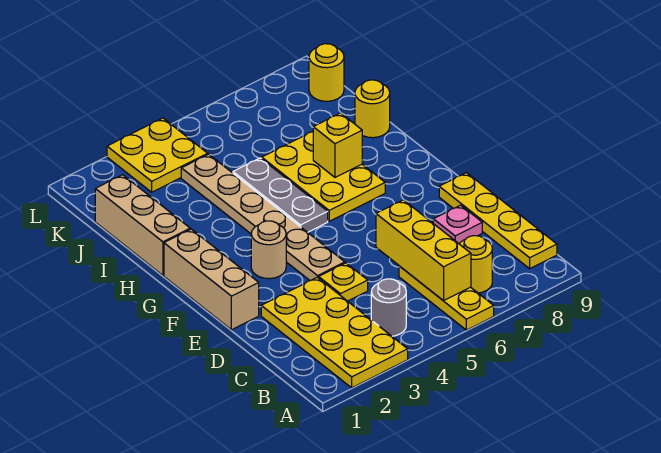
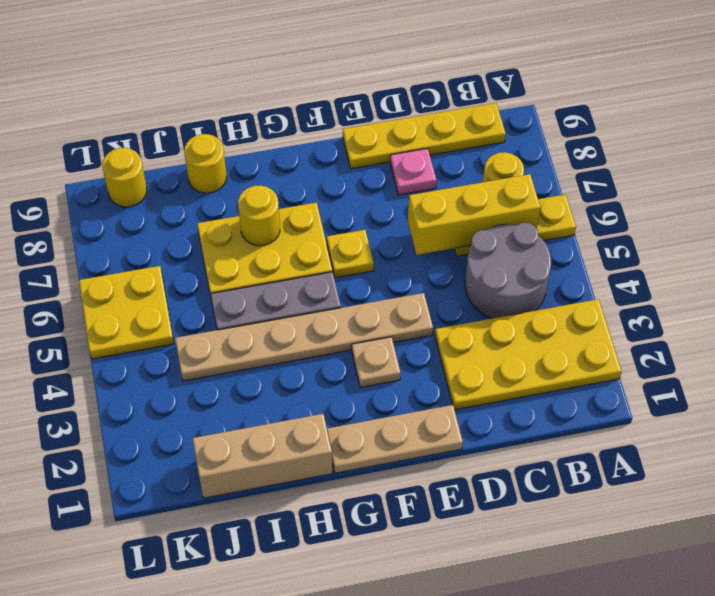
grey round brick B4 level 1 -> grey round brick B4:C5 level 1
yellow plate D4 level 1 -> yellow plate F6 level 1
tan brick E1:G1 level 1 -> tan plate E1:G1 level 1
tan round brick F3 level 1 -> tan plate F3 level 1
yellow brick H7 level 2 -> yellow round brick H7 level 2
yellow plate K3:L4 level 1 -> yellow plate K5:L6 level 1

